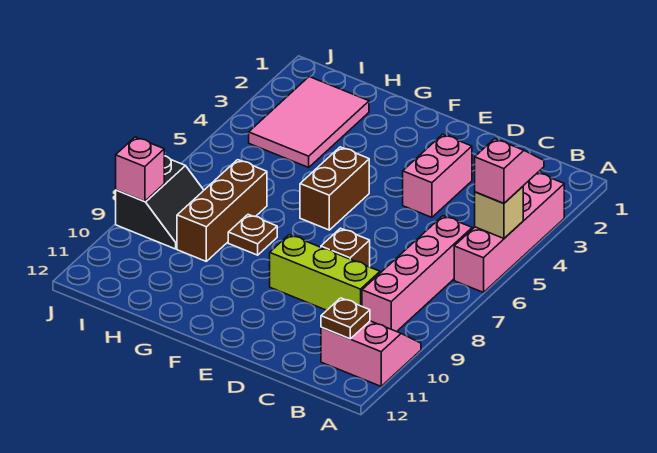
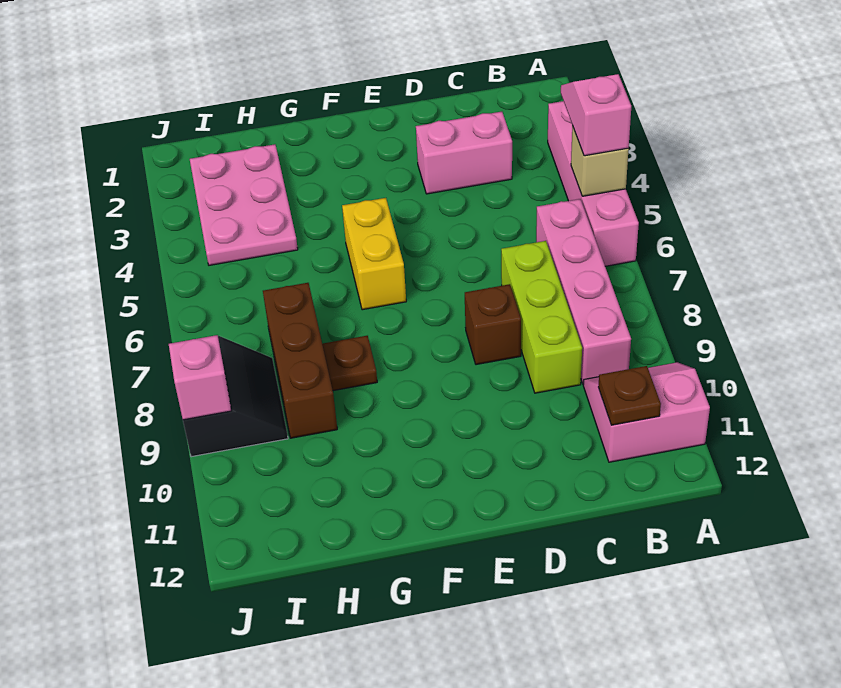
lime brick C9:E9 level 1 -> lime brick C7:C9 level 1
pink brick D3:D4 level 1 -> pink brick C3:D3 level 1
brown brick F5:F6 level 1 -> yellow brick F5:F6 level 1
pink tile H2:I4 level 1 -> pink plate H2:I4 level 1

